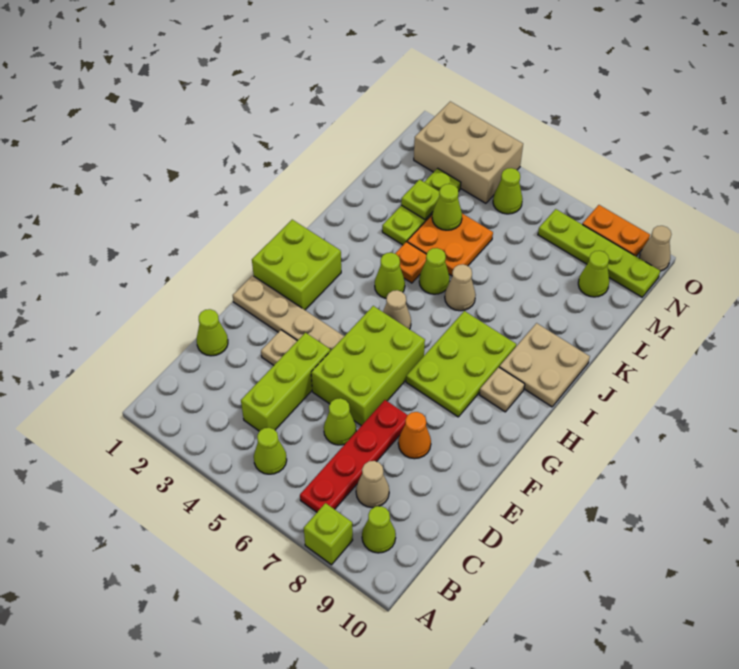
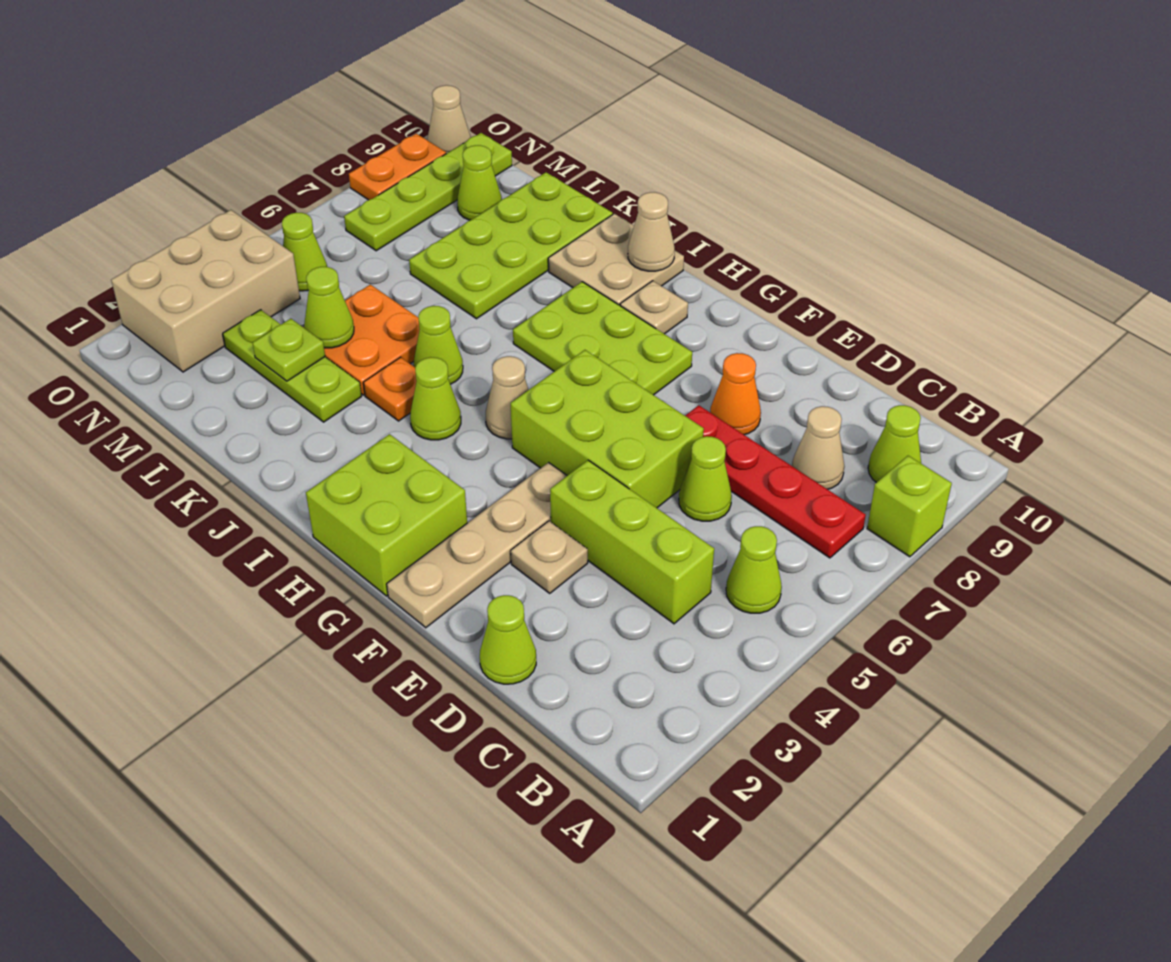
tan cone J6 level 1 -> tan cone I10 level 2
none -> lime plate K7:L10 level 1

